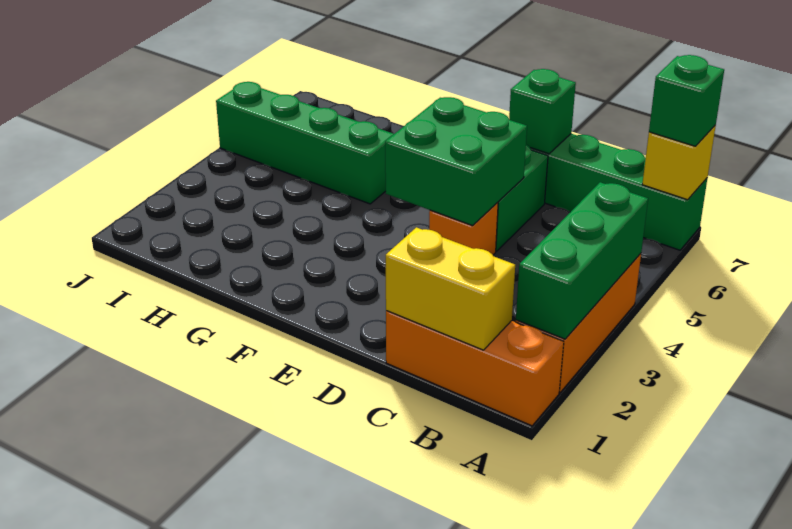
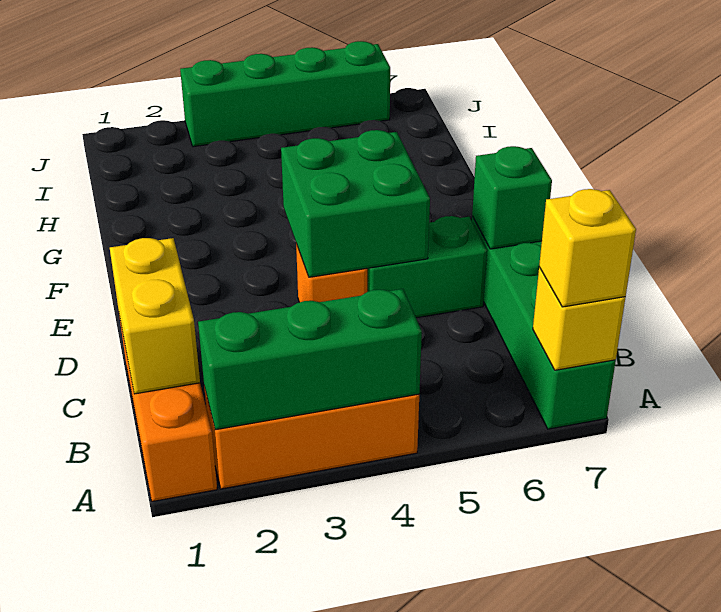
green brick A7 level 3 -> yellow brick A7 level 3
green brick G5:J5 level 1 -> green brick J3:J6 level 1

